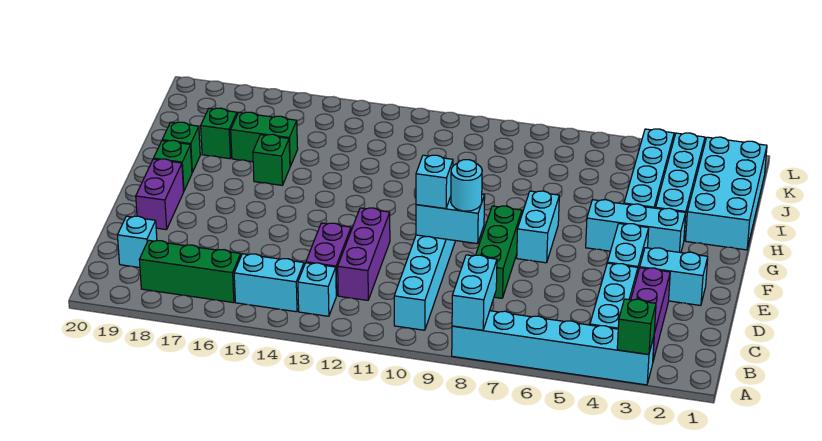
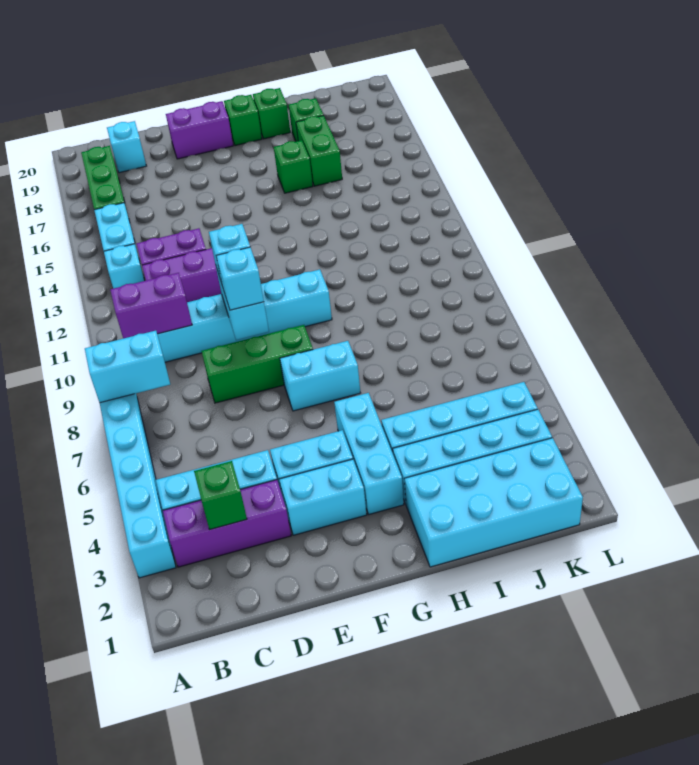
green brick A3 level 2 -> green brick C3 level 2
none -> purple brick B10:C10 level 2
cyan brick E2:E3 level 1 -> cyan brick E3:F3 level 1
cyan round brick E9 level 3 -> cyan brick E9 level 3

